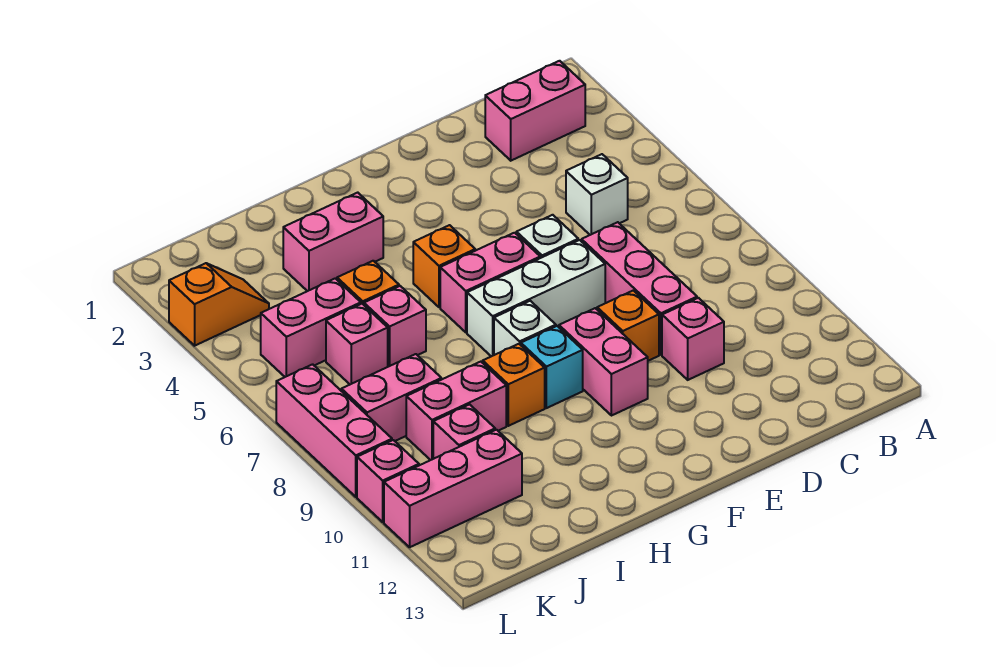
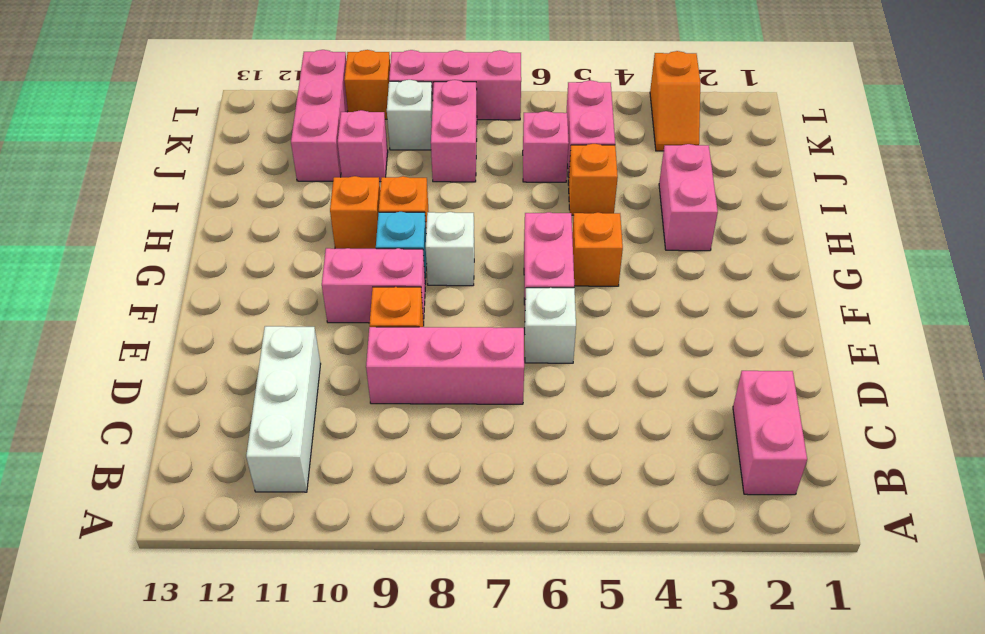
white brick C5 level 1 -> white brick K9 level 1
pink brick D10 level 1 -> none
white brick E7:G7 level 1 -> white brick B11:D11 level 1
none -> orange brick H10 level 1
pink brick I6 level 1 -> none
pink brick I9:J9 level 1 -> none
pink brick L10 level 1 -> orange brick L10 level 1

